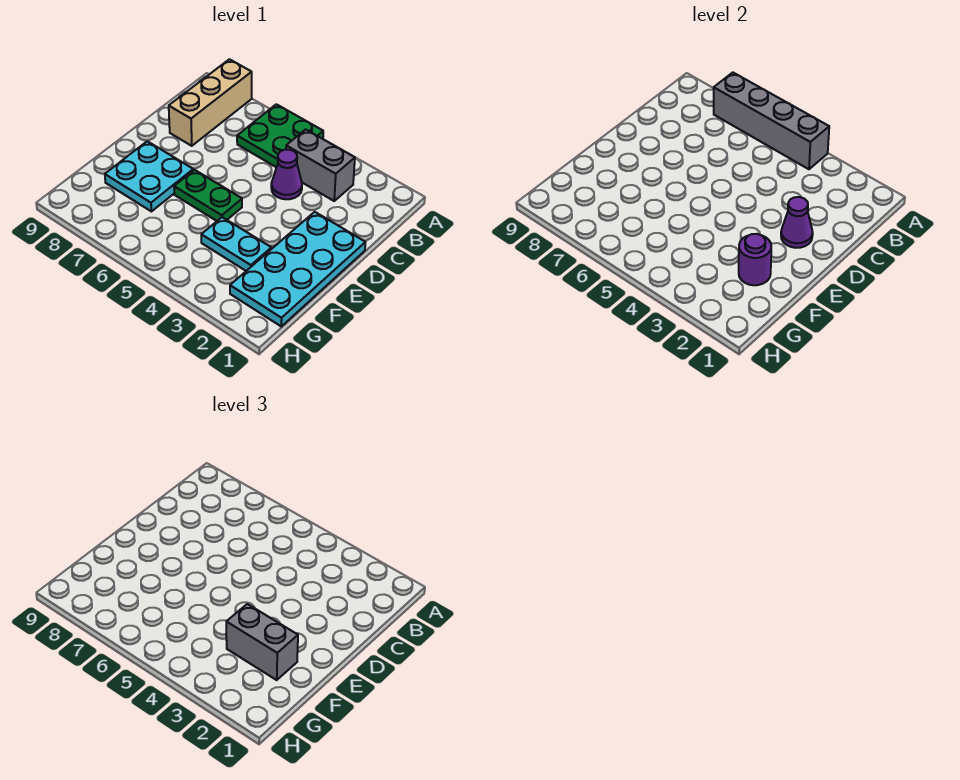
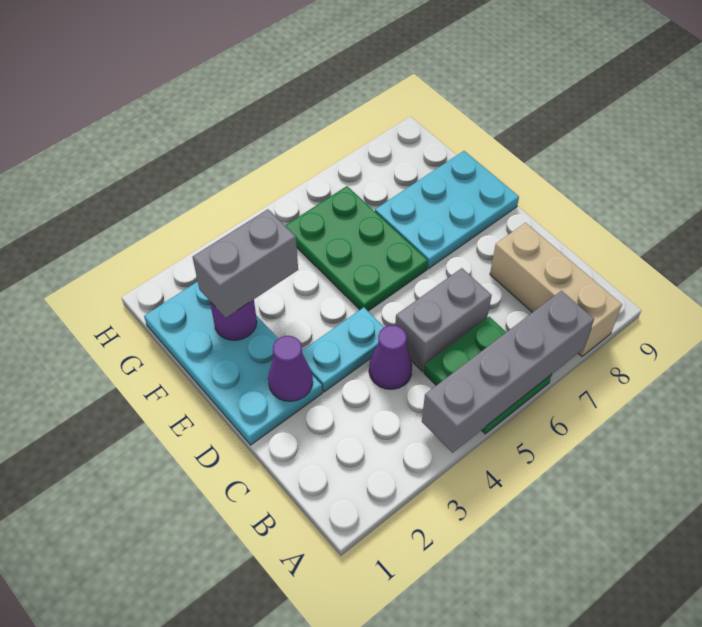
grey brick B3:B4 level 1 -> grey brick C5:C6 level 1
green plate E5:E6 level 1 -> green plate E5:G6 level 1
cyan plate E7:F8 level 1 -> cyan plate E7:F9 level 1
cyan plate F3:F4 level 1 -> cyan plate D3:D4 level 1

